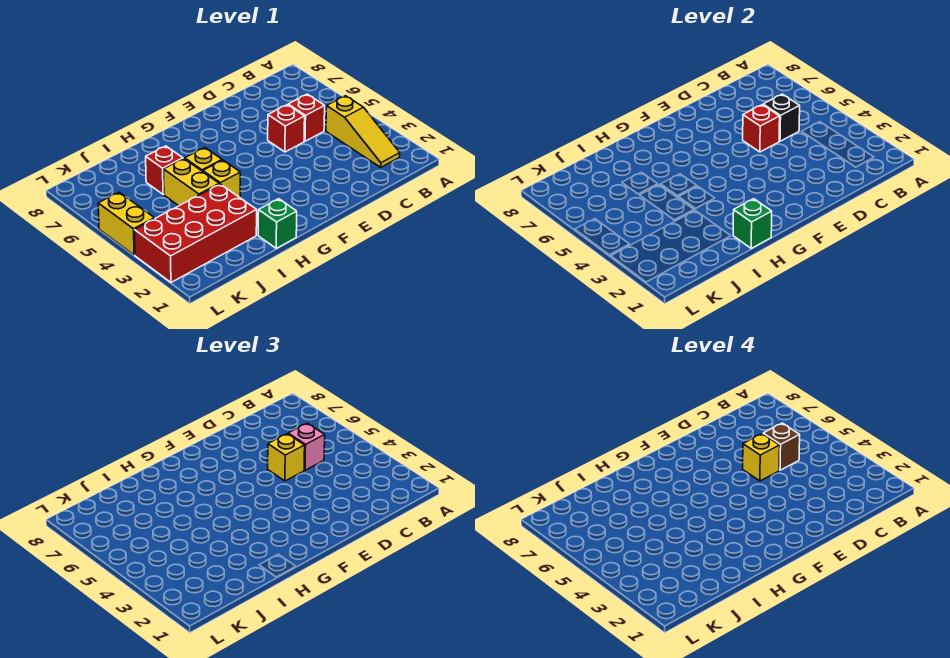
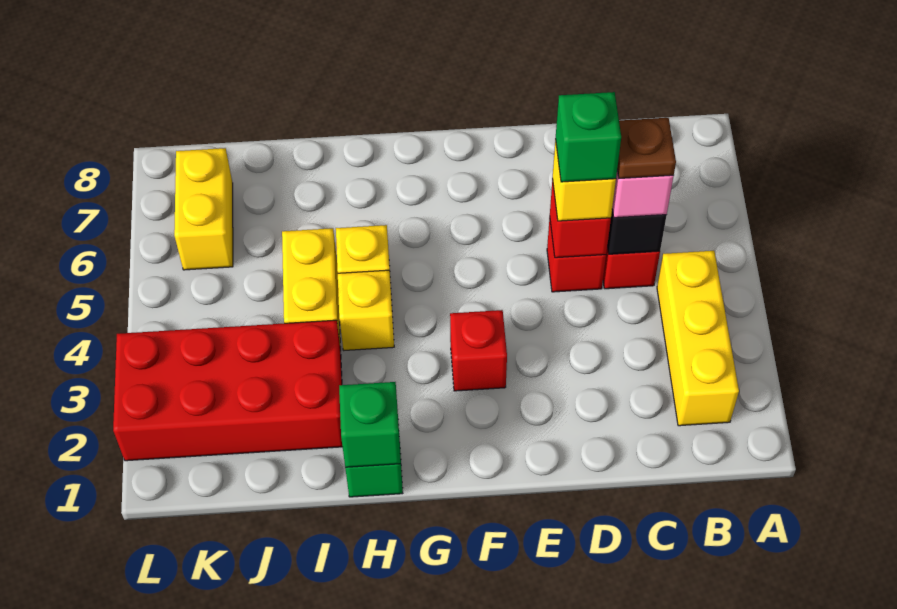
yellow slope B2:B4 level 1 top 4 -> yellow brick B2:B4 level 1
brown brick C5 level 4 -> brown plate C5 level 4
yellow brick D5 level 4 -> green brick D5 level 4
red brick I6 level 1 -> red brick F3 level 1
yellow brick L4:L5 level 1 -> yellow brick K6:K7 level 1

